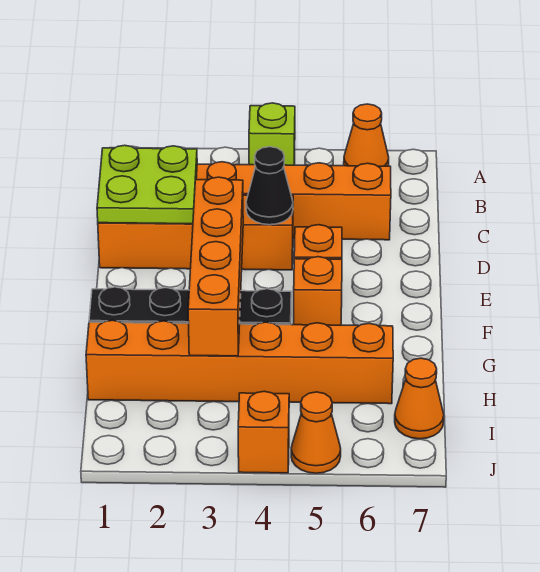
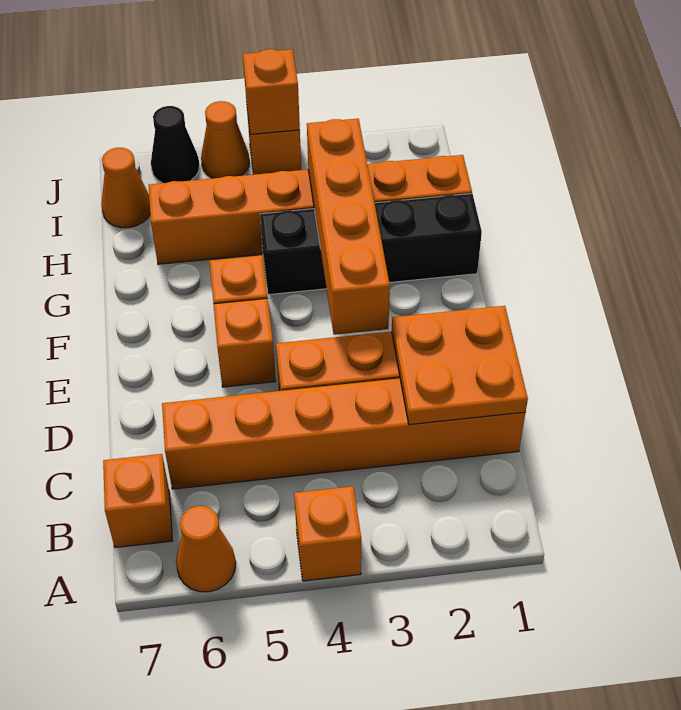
lime brick A4 level 1 -> orange brick A4 level 1
none -> orange brick B7 level 1
lime plate C1:D2 level 2 -> orange plate C1:D2 level 2
black cone D4 level 2 -> black cone J6 level 1
none -> orange brick J4 level 2

